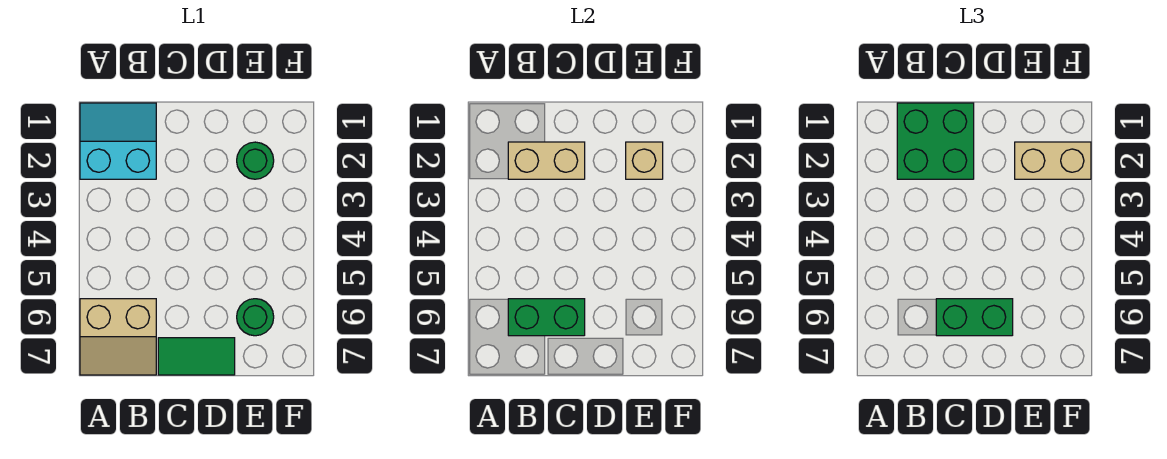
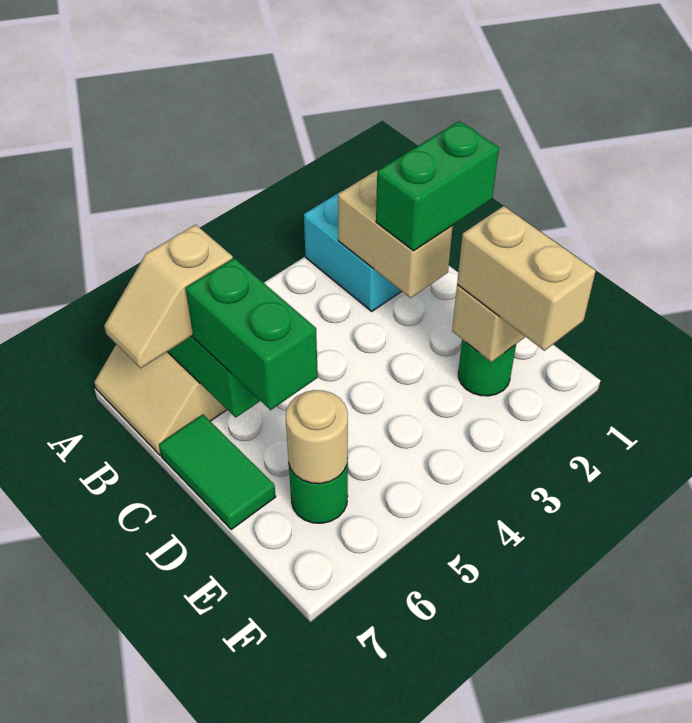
green brick B1:C2 level 3 -> green brick C1:C2 level 3
none -> tan slope B6:B7 level 3 top 6
none -> tan round brick E6 level 2

